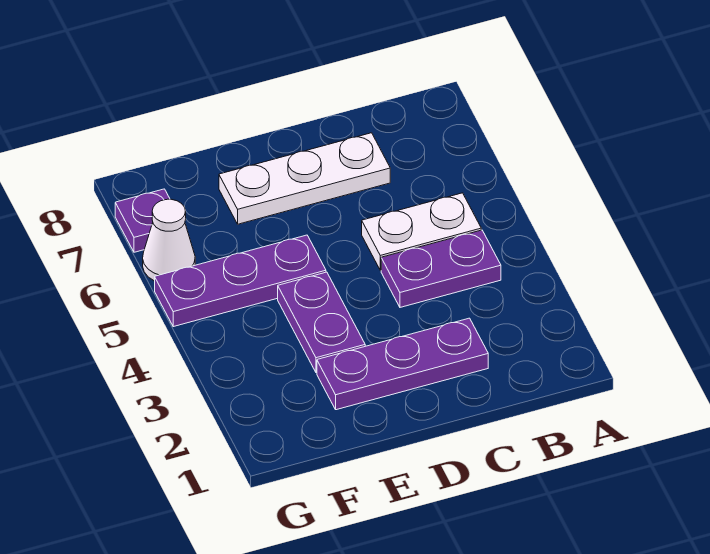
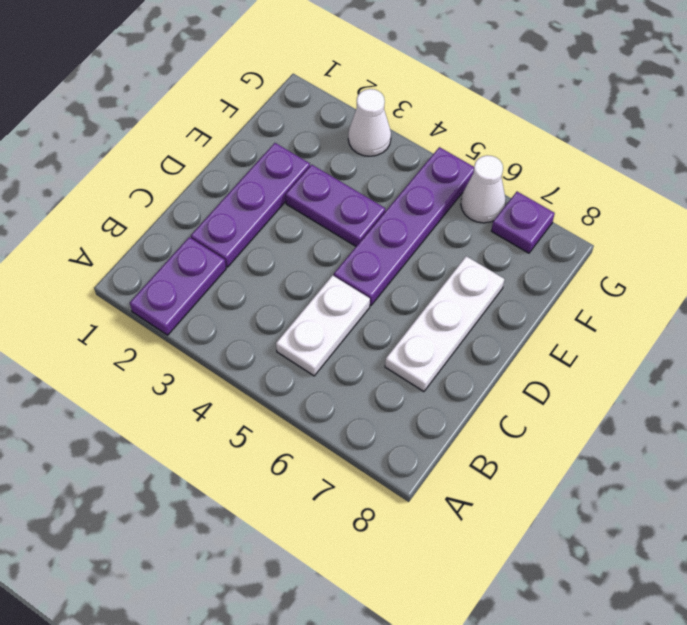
purple plate B4:C4 level 1 -> purple plate A2:B2 level 1
purple plate E5:G5 level 1 -> purple plate D5:G5 level 1
none -> white cone G3 level 1

